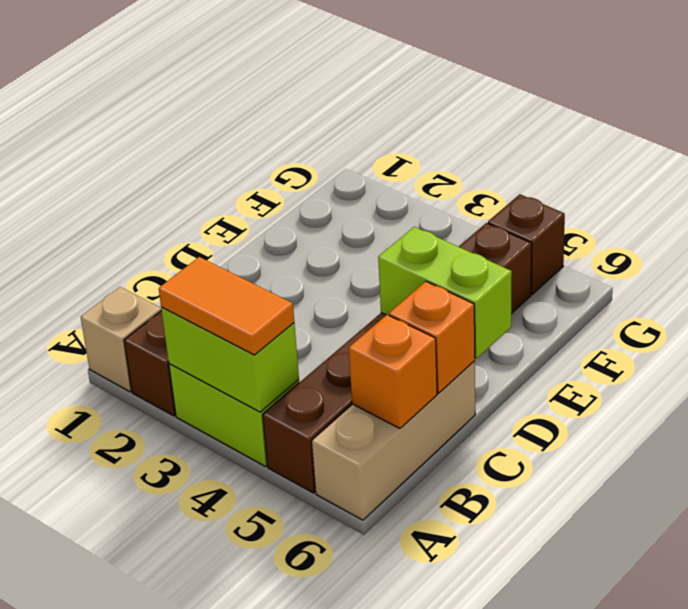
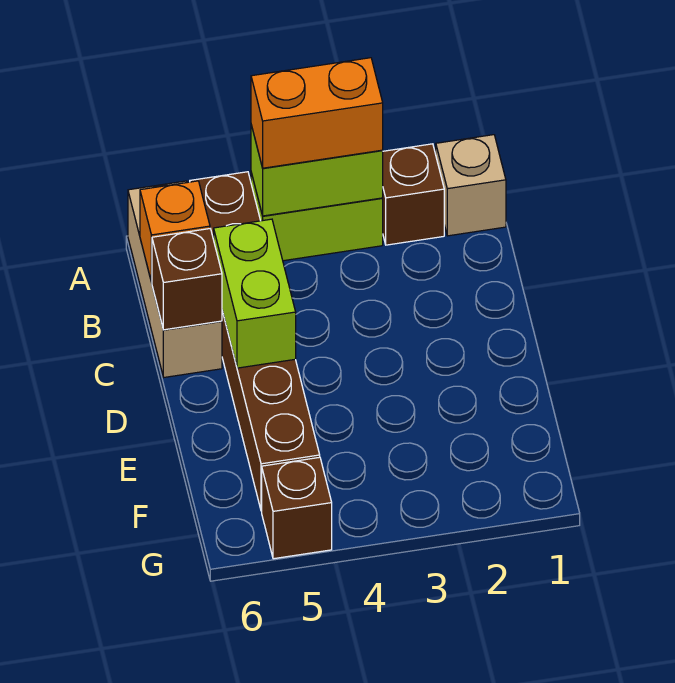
orange tile A3:A4 level 3 -> orange brick A3:A4 level 3
orange brick C6 level 2 -> brown brick C6 level 2
lime brick D5:D6 level 2 -> lime brick C5:D5 level 2

